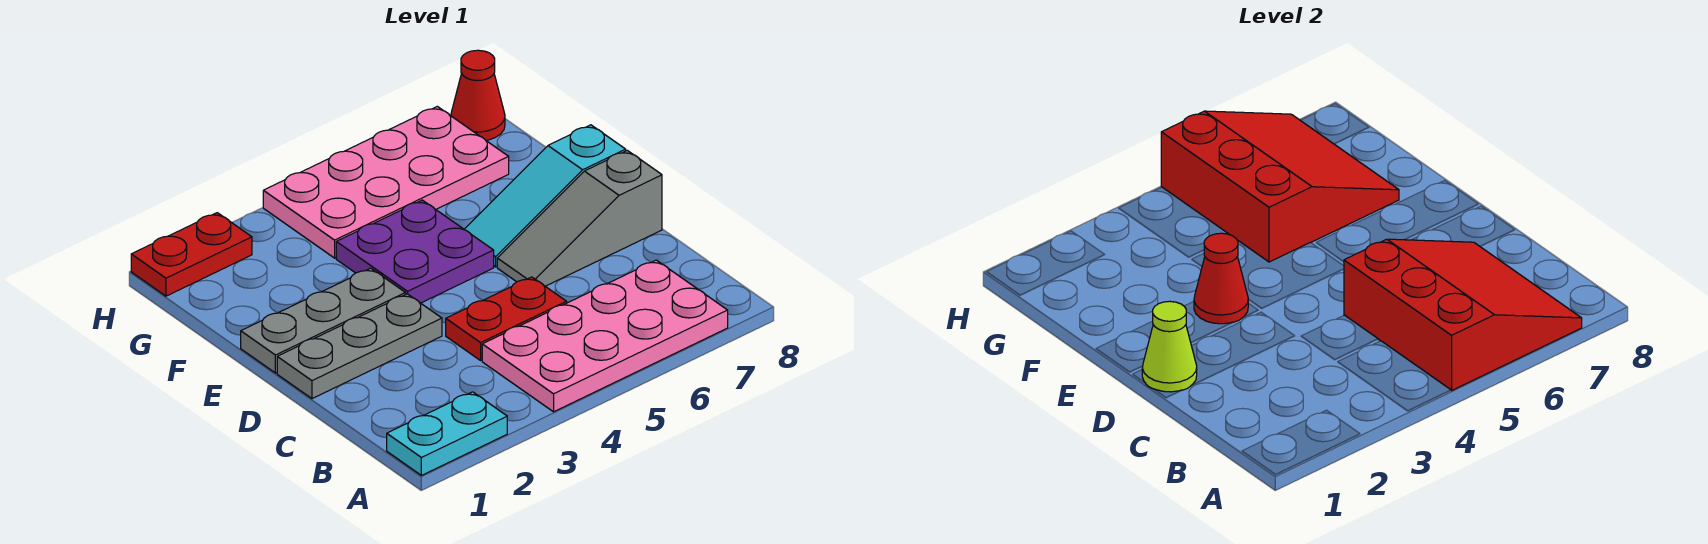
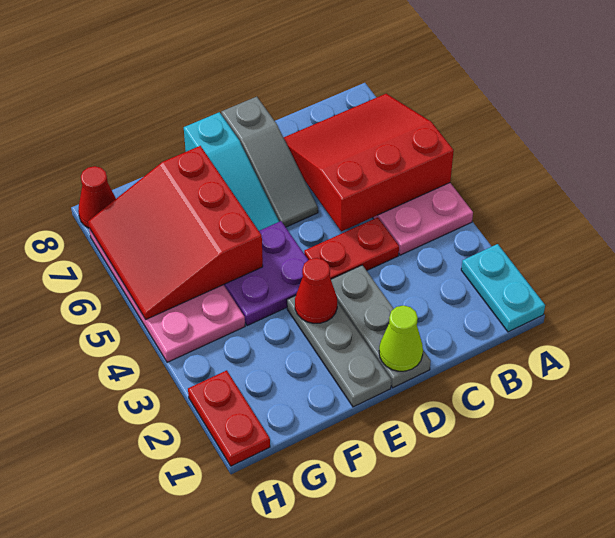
red plate C4:C5 level 1 -> red plate C4:D4 level 1
red slope F5:H7 level 2 top 5 -> red slope F5:H7 level 2 top F

